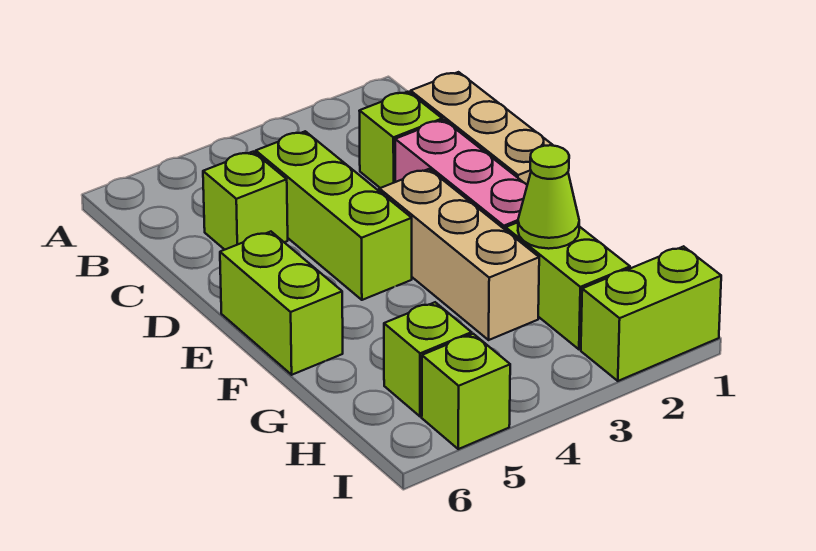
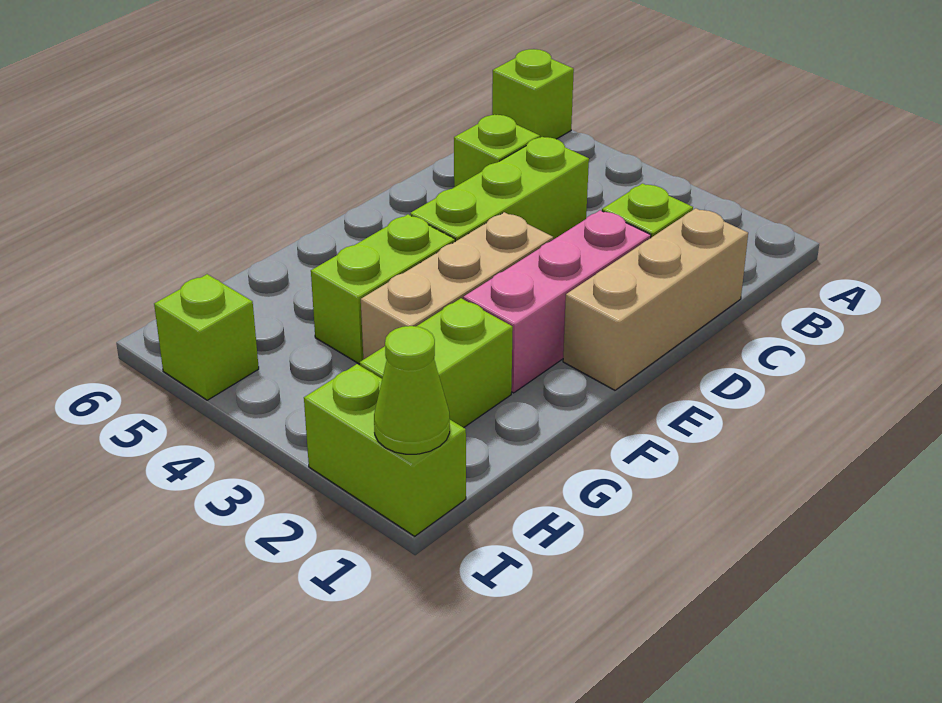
lime brick E6:F6 level 1 -> lime brick F4:G4 level 1
lime cone G2 level 2 -> lime cone I1 level 2
lime brick H5 level 1 -> lime brick A6 level 1

